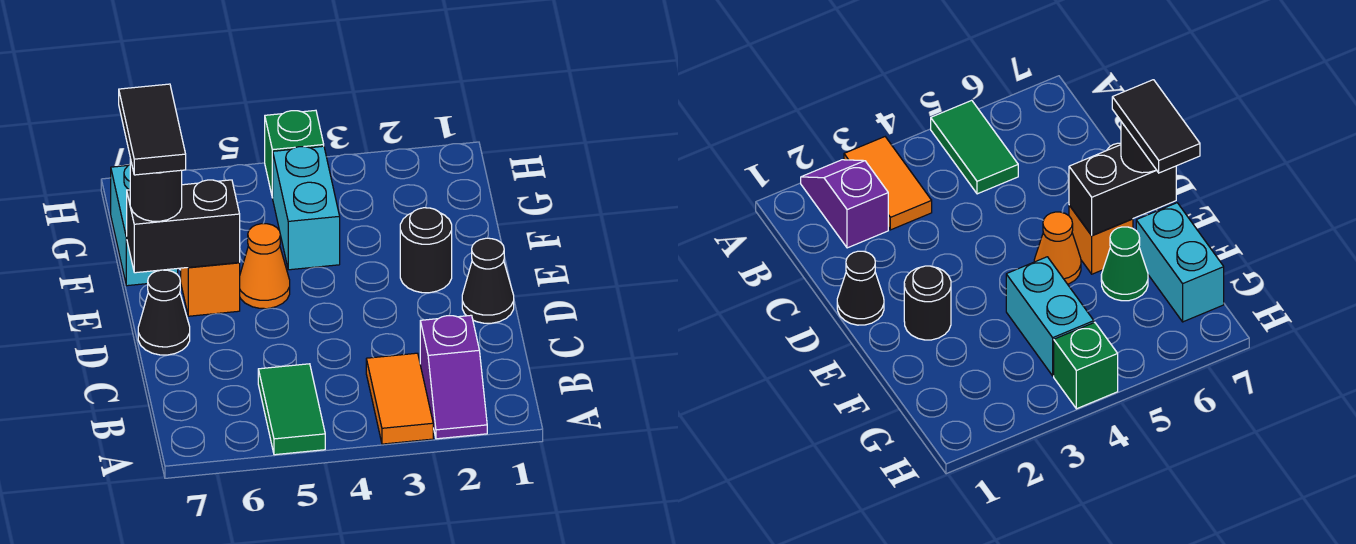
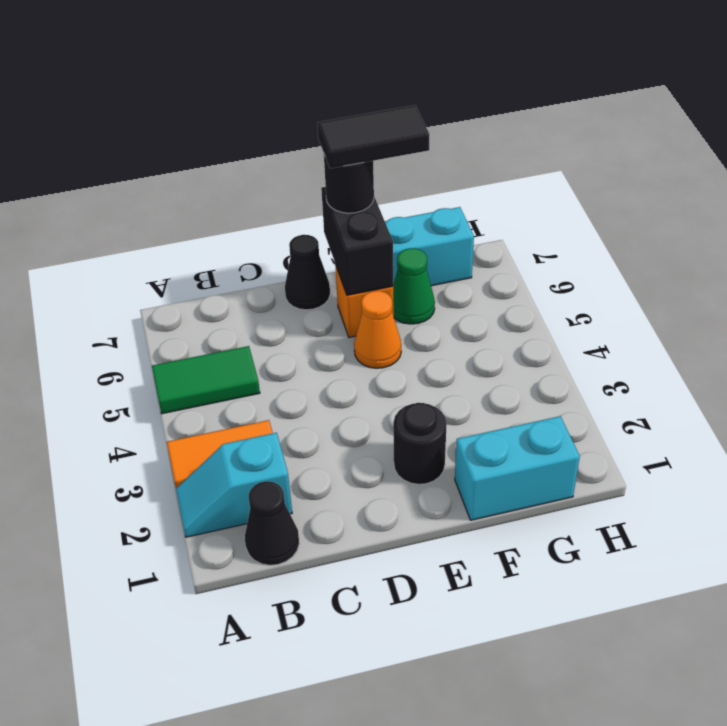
purple slope A2:B2 level 1 top B -> cyan slope A2:B2 level 1 top B
black cone D1 level 1 -> black cone B1 level 1
cyan brick F4:G4 level 1 -> cyan brick F1:G1 level 1
green brick H4 level 1 -> none

